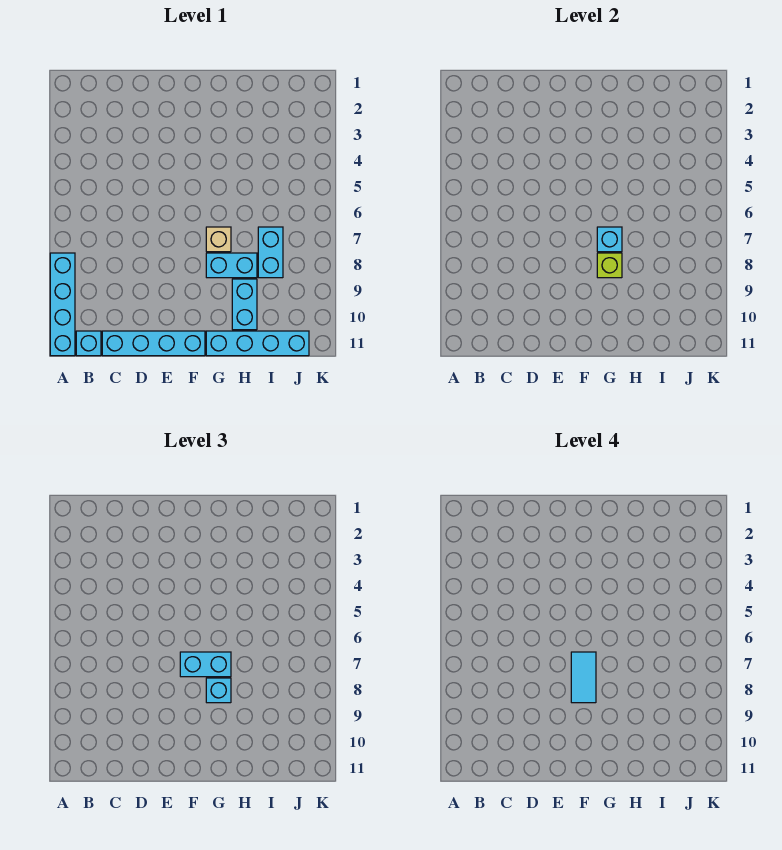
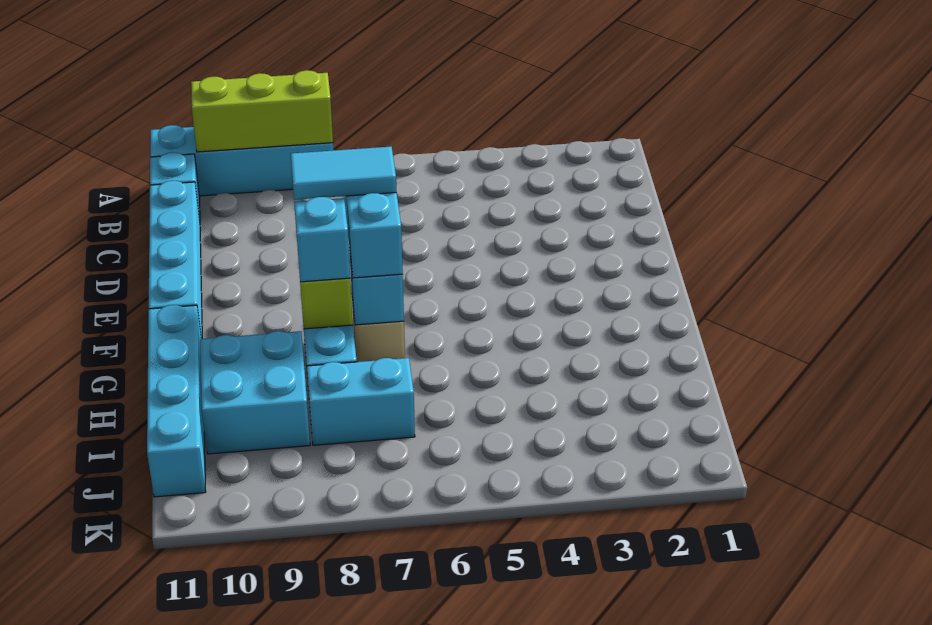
none -> lime brick A8:A10 level 2
cyan brick H9:H10 level 1 -> cyan brick H9:I10 level 1

